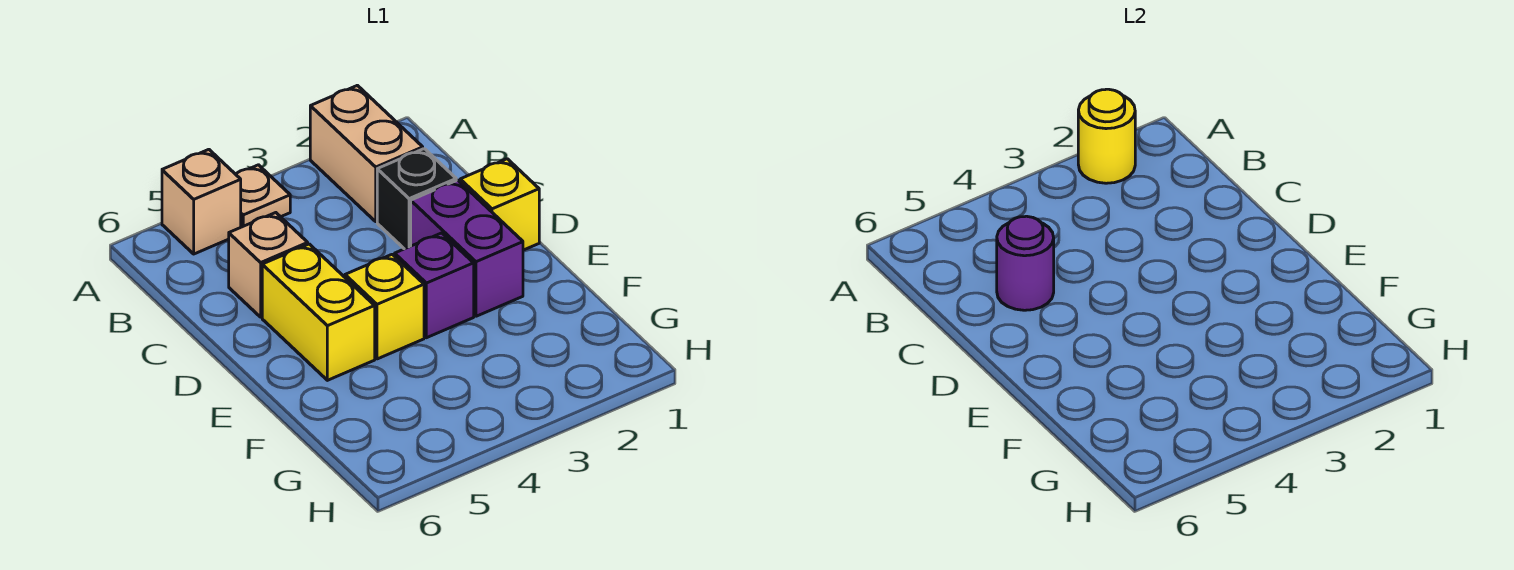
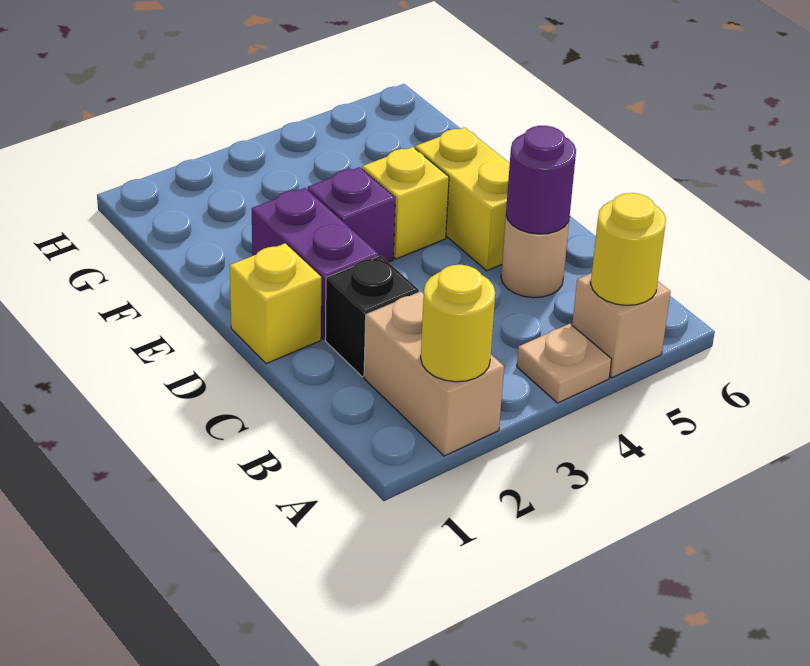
none -> yellow round brick A5 level 2
tan brick C5 level 1 -> tan round brick C5 level 1

